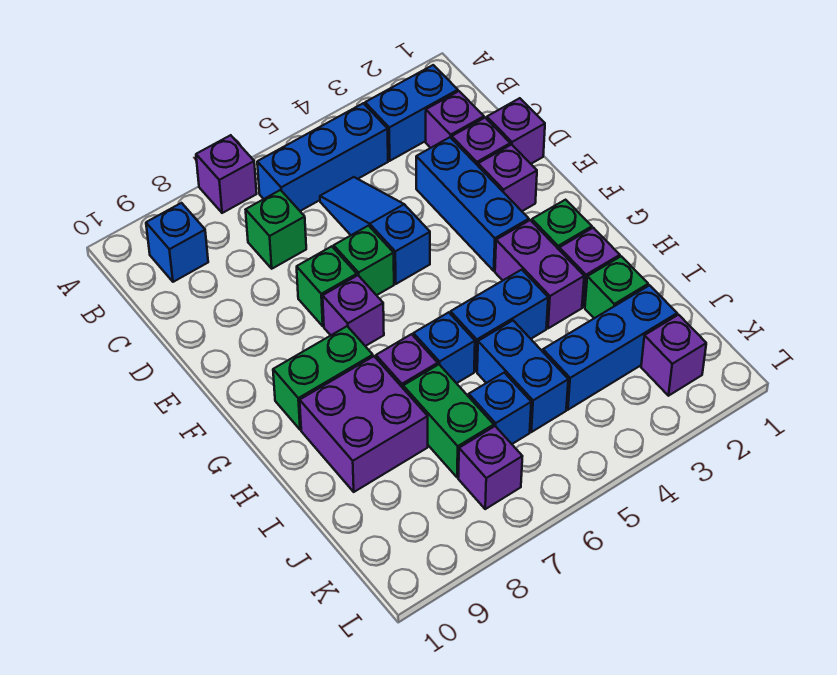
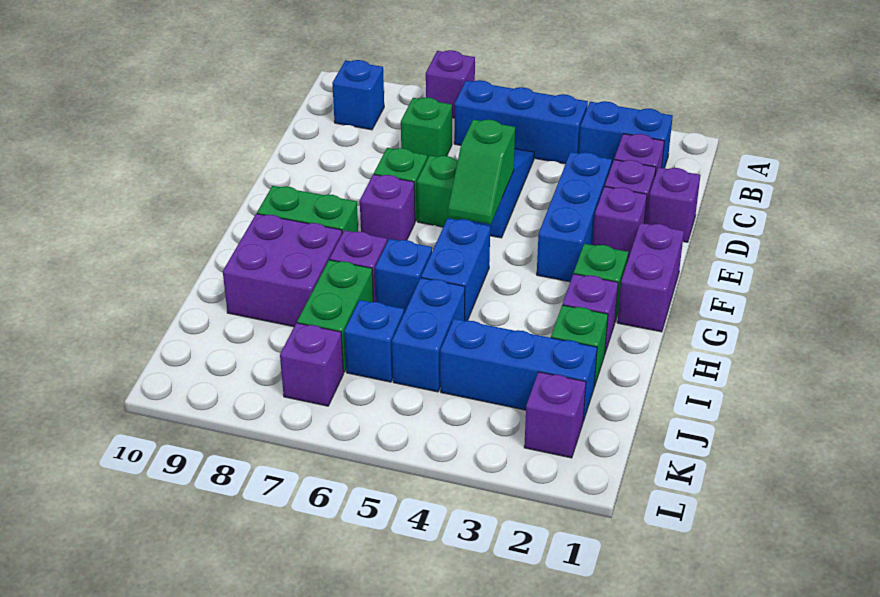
none -> green slope E5:F5 level 2 top E
purple brick G3:H3 level 1 -> purple brick F1:G1 level 1
blue brick H4:H5 level 1 -> blue brick G5:H5 level 1

